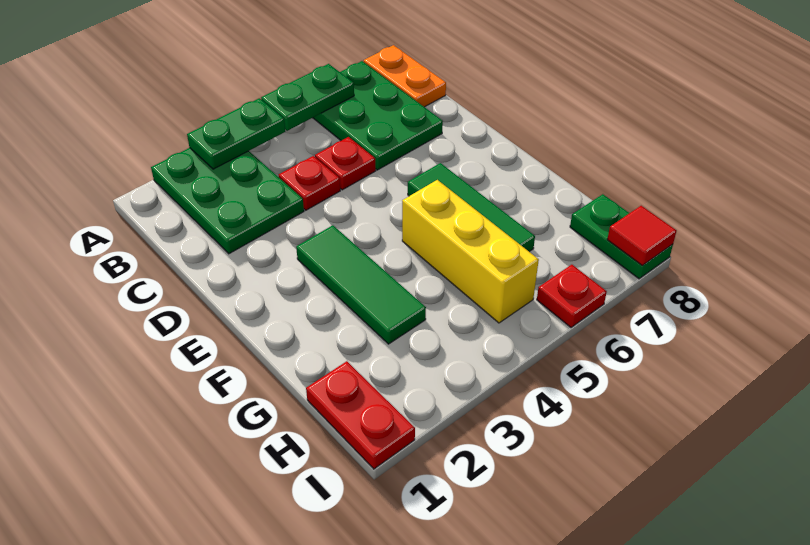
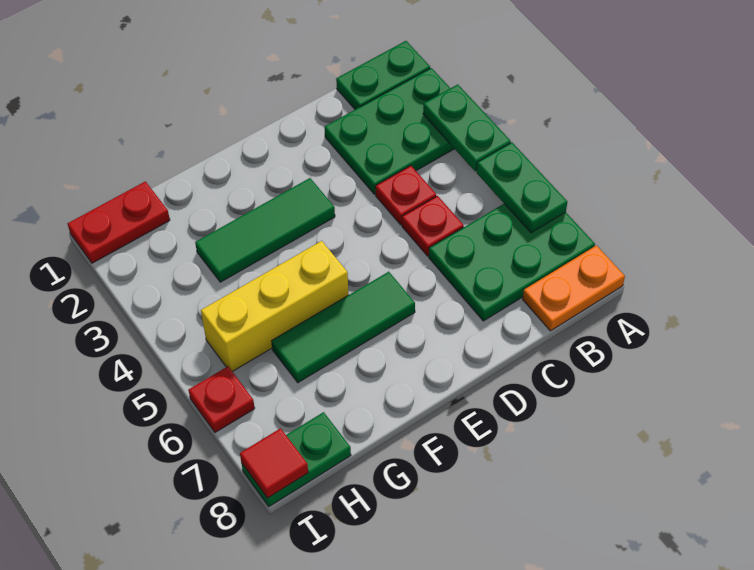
none -> green plate A1:B1 level 1

